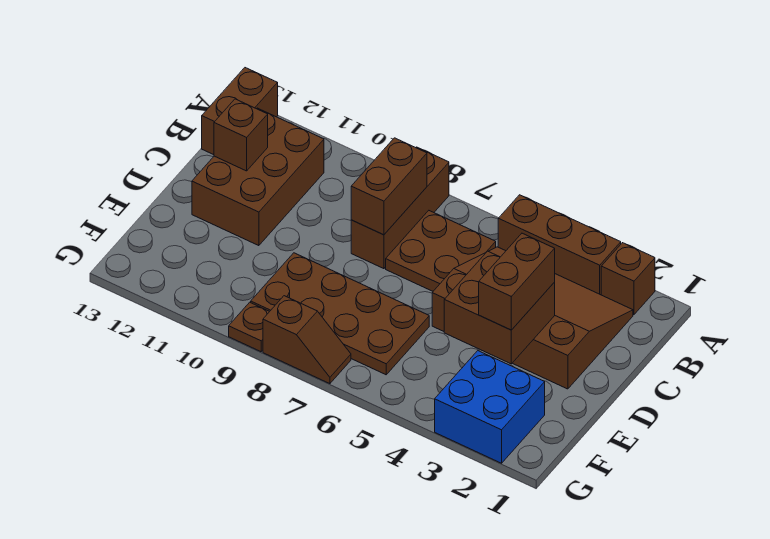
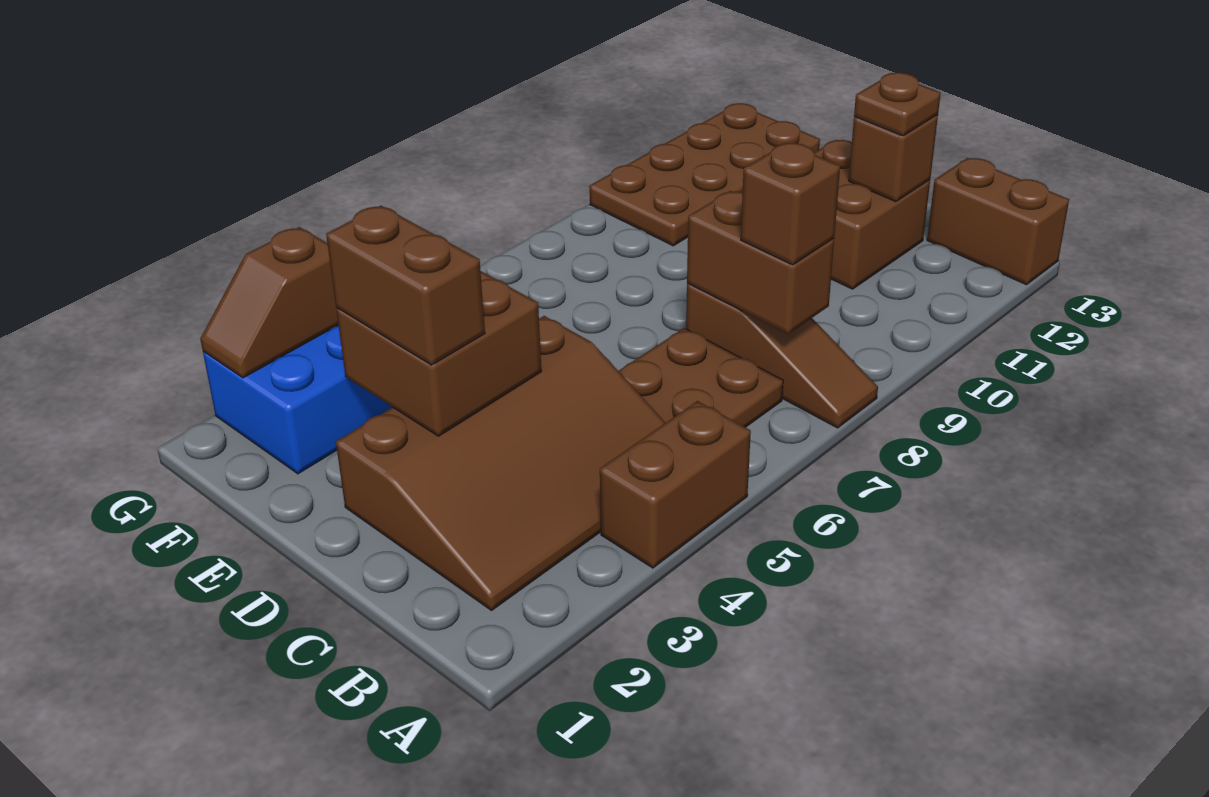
brown brick A2 level 1 -> brown brick B8 level 3
brown brick A3:A5 level 1 -> brown brick A4:A5 level 1
brown brick A8:C8 level 1 -> brown slope A8:C8 level 1 top C
brown brick B11:D12 level 1 -> brown brick C11:D12 level 1
brown plate E6:F9 level 1 -> brown plate F10:G13 level 1
brown slope G7:G8 level 1 top 8 -> brown slope G2:G3 level 2 top 3
brown plate G9 level 1 -> brown plate C12 level 3

